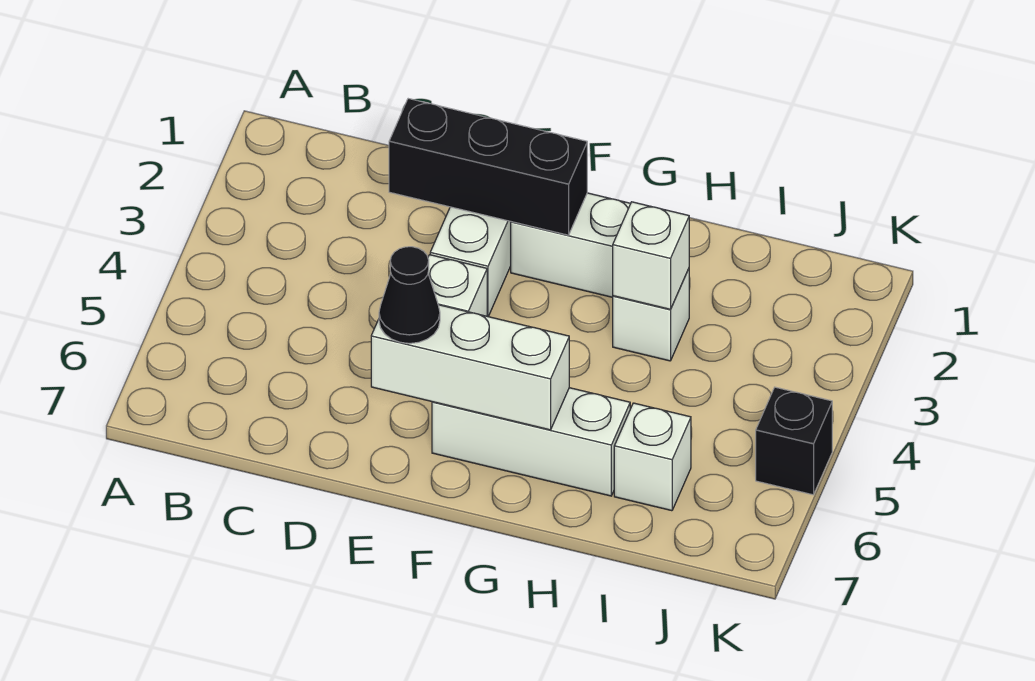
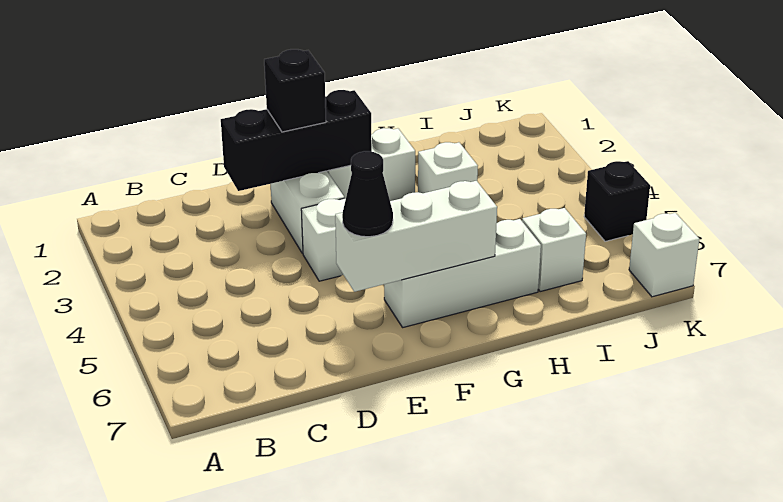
none -> black brick E2 level 3
white brick H3 level 2 -> white brick K7 level 1

